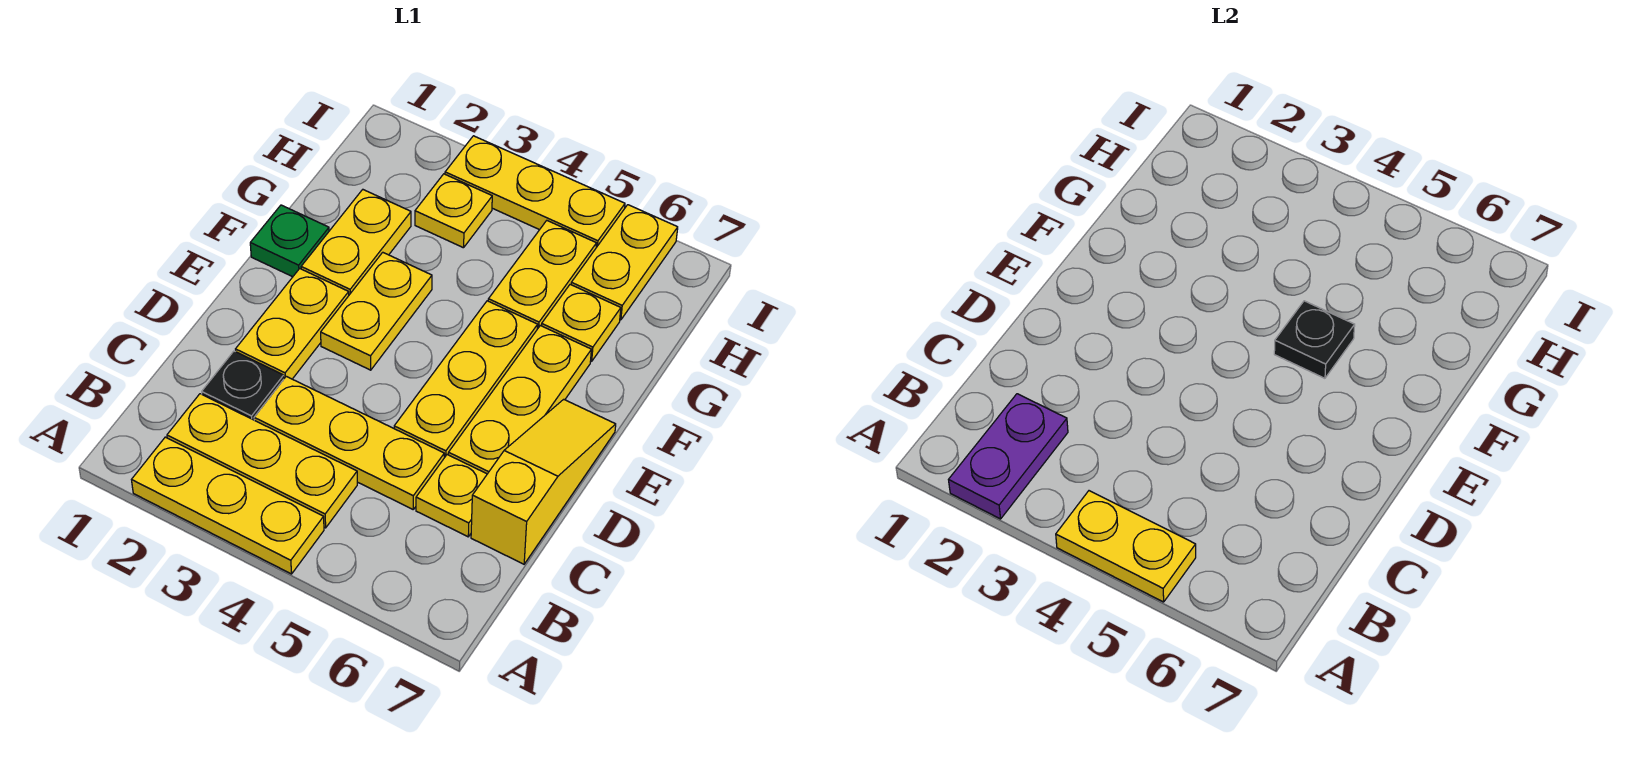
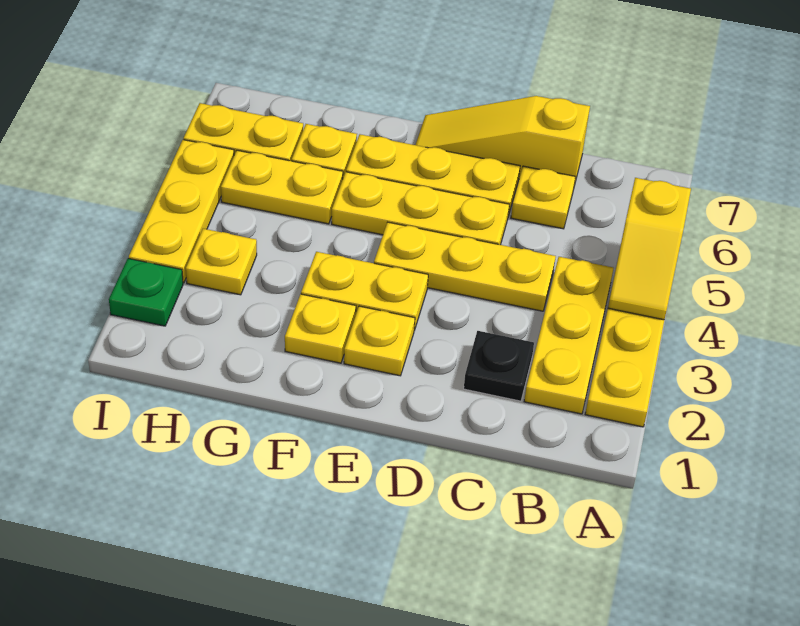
purple plate A2:B2 level 2 -> none
yellow plate A4:A5 level 2 -> yellow slope A4:A5 level 2 top 5
yellow plate C3:C5 level 1 -> yellow plate C4:E4 level 1
yellow plate D2:E2 level 1 -> yellow plate E2 level 1
green plate F1 level 1 -> green plate I2 level 1
yellow plate F2:G2 level 1 -> yellow plate F2 level 1
black plate F5 level 2 -> none

